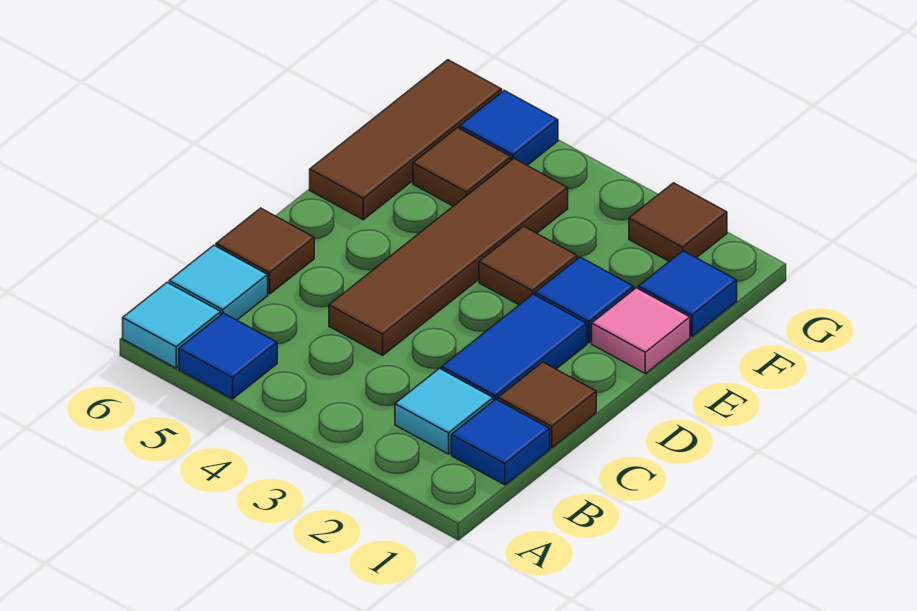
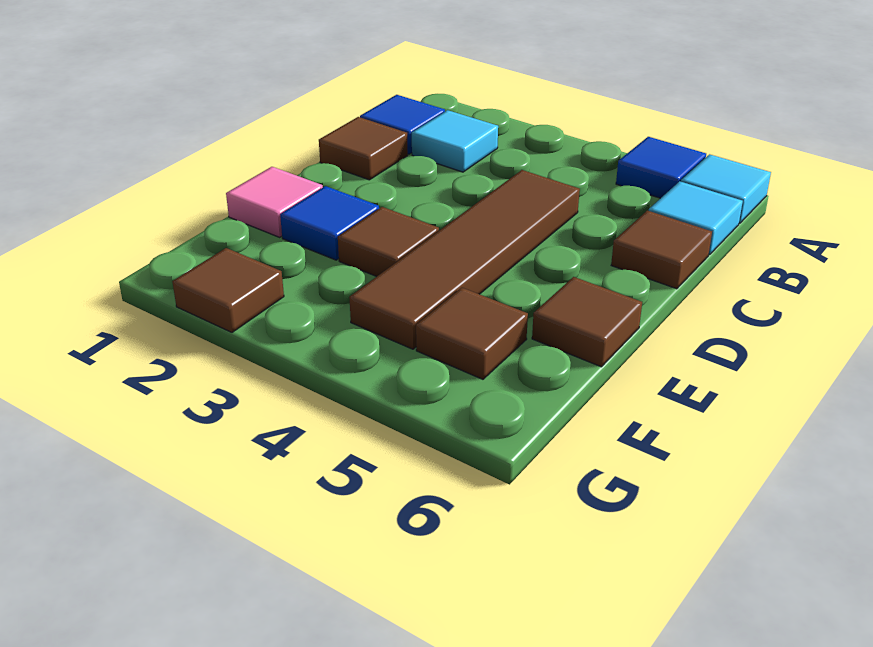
blue tile C2:D2 level 1 -> none
brown tile E6:G6 level 1 -> brown tile E6 level 1
blue tile F1 level 1 -> none
blue tile G5 level 1 -> none

